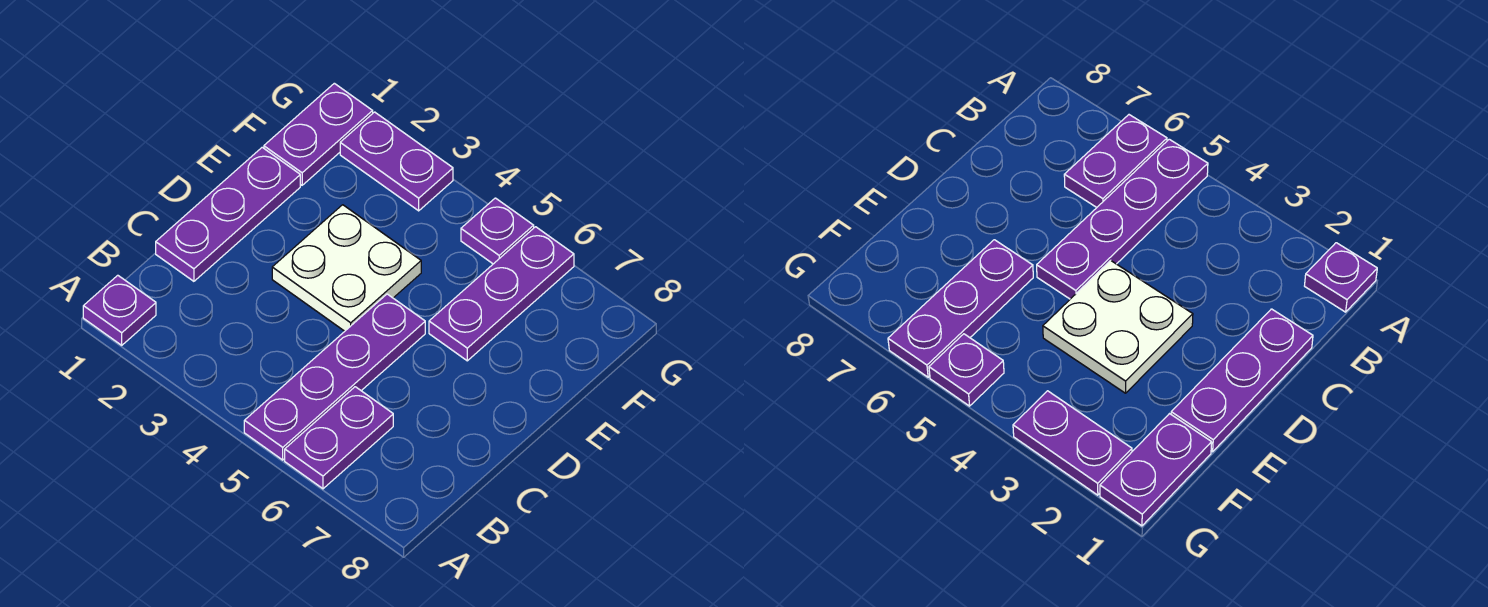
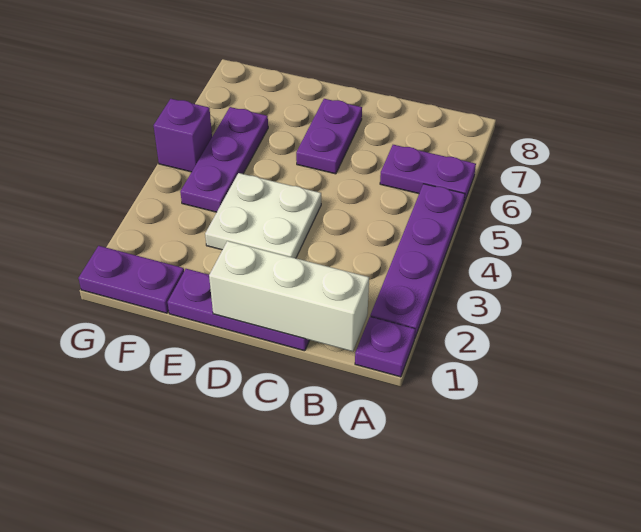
purple plate A5:D5 level 1 -> purple plate A2:A5 level 1
none -> white brick B1:D1 level 2
purple plate E6:G6 level 1 -> purple plate F4:F6 level 1
purple plate G2:G3 level 1 -> purple plate D6:D7 level 1
purple plate G5 level 1 -> purple brick G5 level 1

